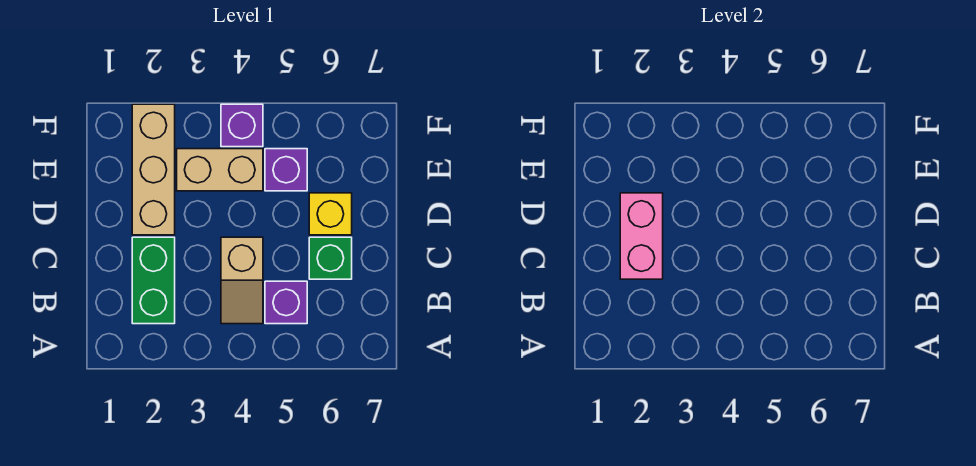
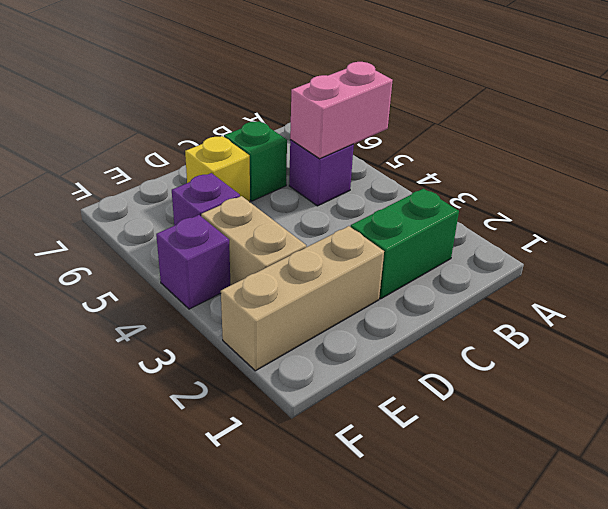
tan slope B4:C4 level 1 top C -> none
pink brick C2:D2 level 2 -> pink brick A5:B5 level 2

